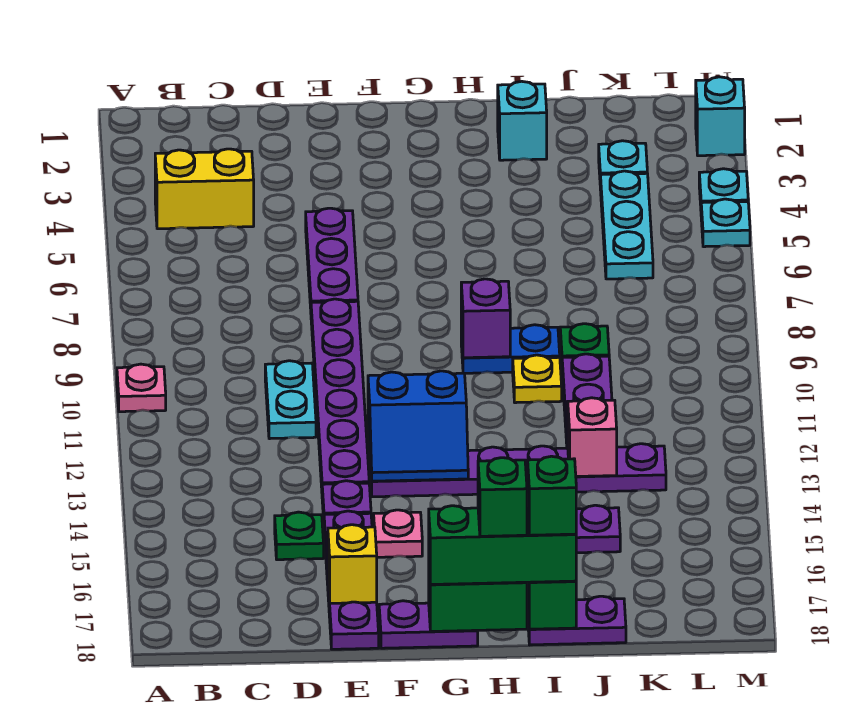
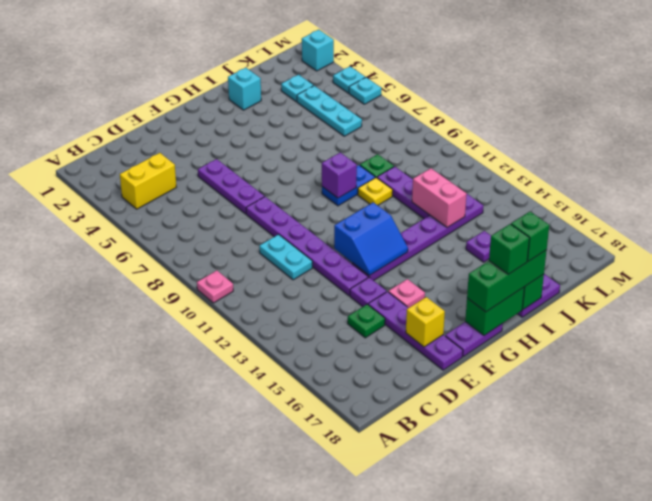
pink brick J13 level 2 -> pink brick J12:J13 level 2

